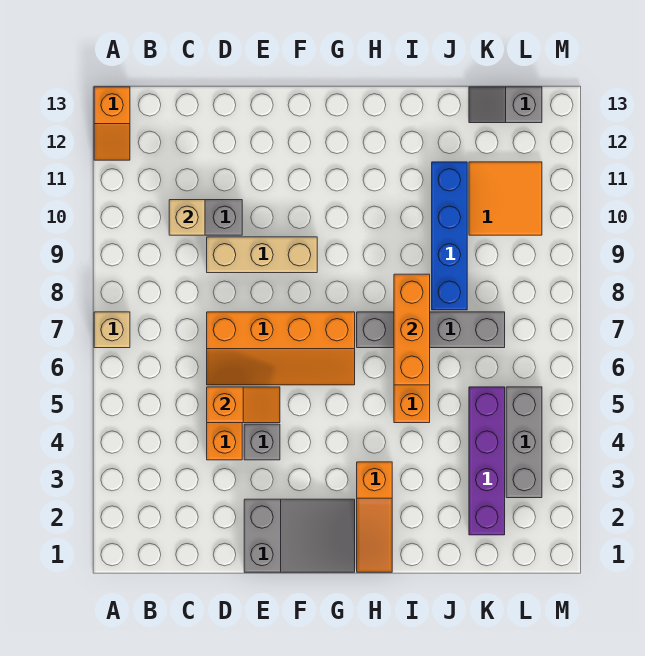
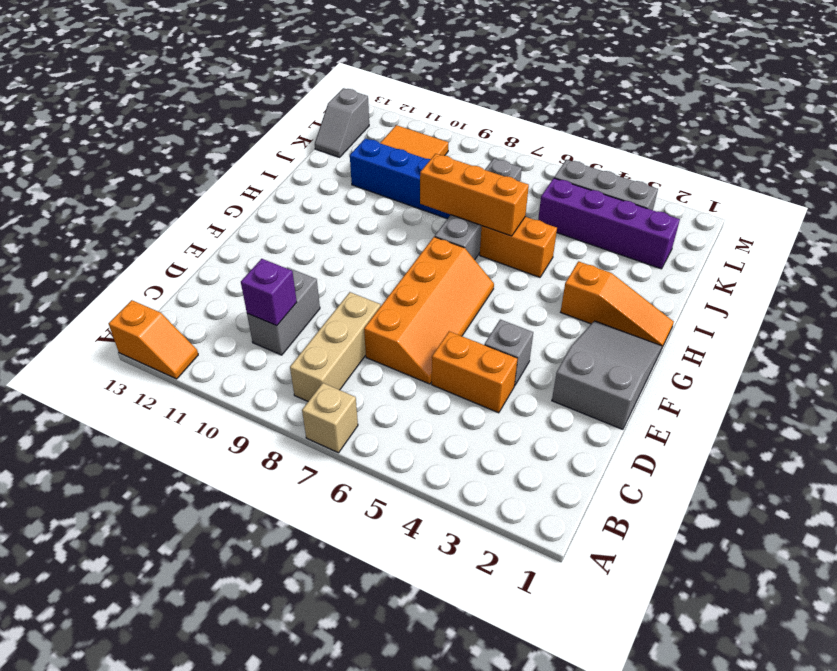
tan brick C10 level 2 -> purple brick C10 level 2
orange slope D5:E5 level 2 top D -> none
tan brick D9:F9 level 1 -> tan brick B8:D8 level 1

